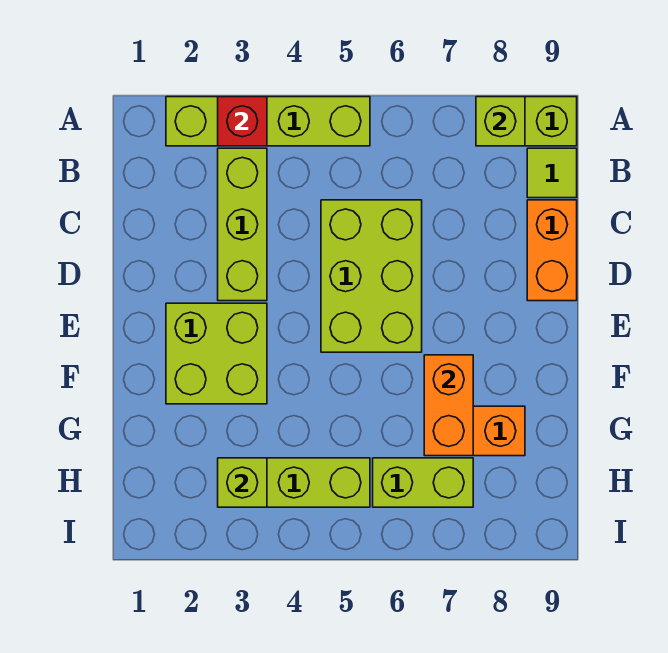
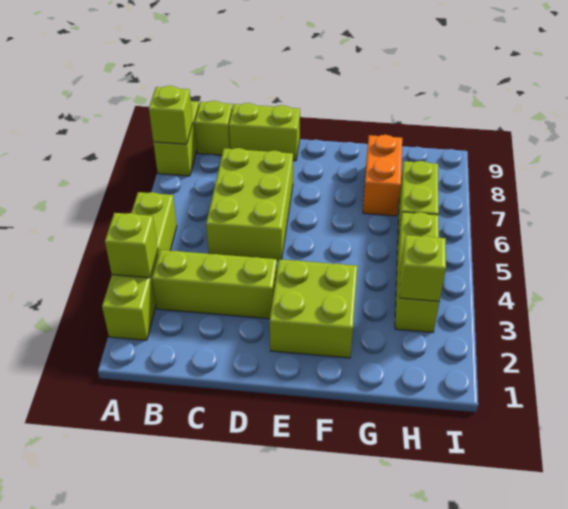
red brick A3 level 2 -> lime brick A3 level 2
lime tile B9 level 1 -> lime brick B9 level 1
lime brick C5:E6 level 1 -> lime brick C5:D7 level 1
orange brick C9:D9 level 1 -> lime brick C9:D9 level 1
orange brick F7:G7 level 2 -> none

